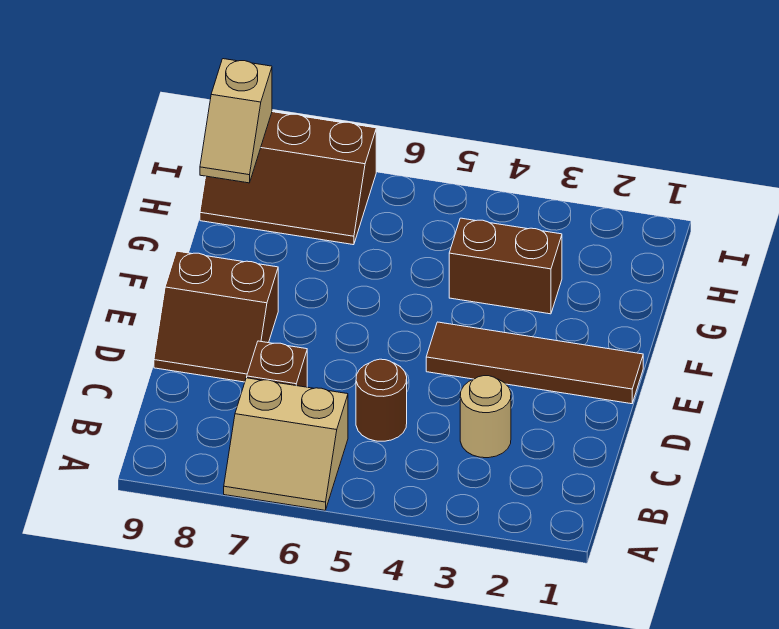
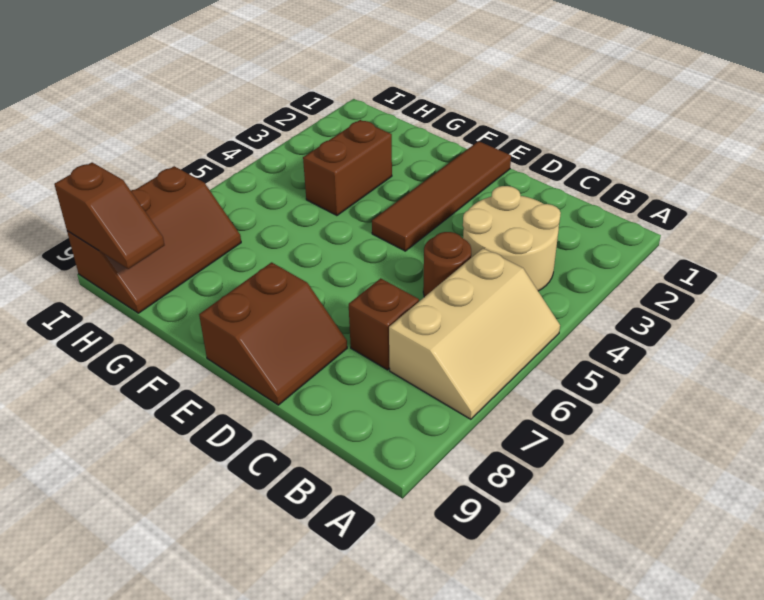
tan slope A6:B7 level 1 top B -> tan slope A5:B7 level 1 top B
tan round brick C3 level 1 -> tan round brick B3:C4 level 1
tan slope H9:I9 level 2 top I -> brown slope H9:I9 level 2 top I

